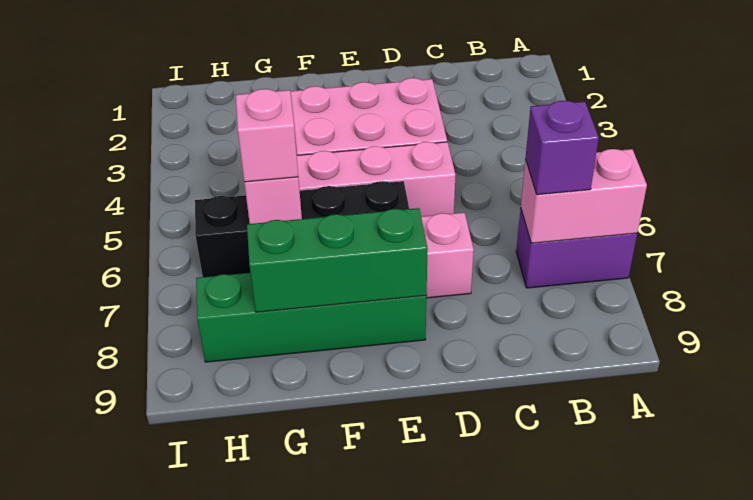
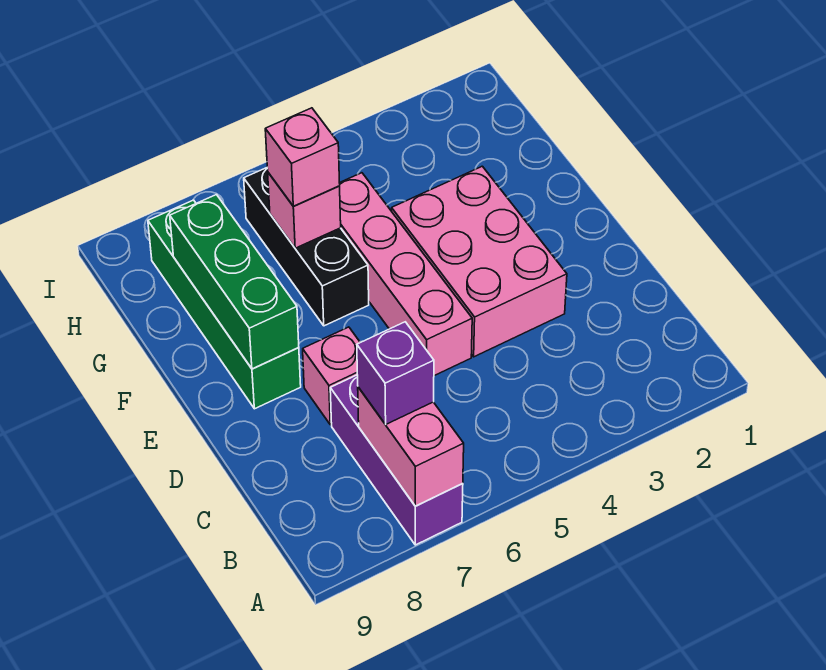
purple brick A7:B7 level 1 -> purple brick A7:C7 level 1
black brick E6:H6 level 1 -> black brick F6:H6 level 1

